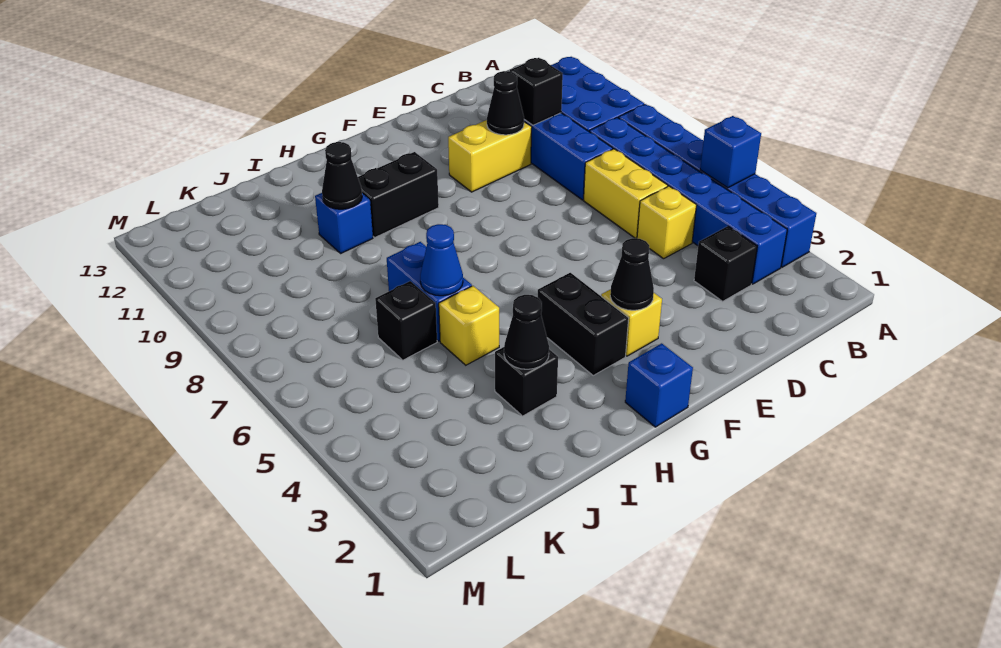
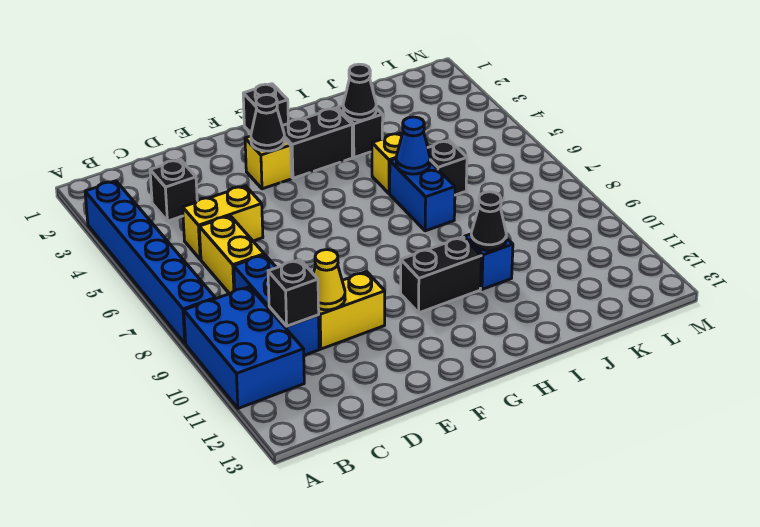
blue brick A5 level 2 -> none
blue brick B3:B8 level 1 -> none
yellow brick C5 level 1 -> yellow brick C5:D5 level 1
black cone D10 level 2 -> yellow cone D10 level 2
blue brick G1 level 1 -> black brick G1 level 1
black brick G3:G4 level 1 -> black brick G3:H3 level 1

